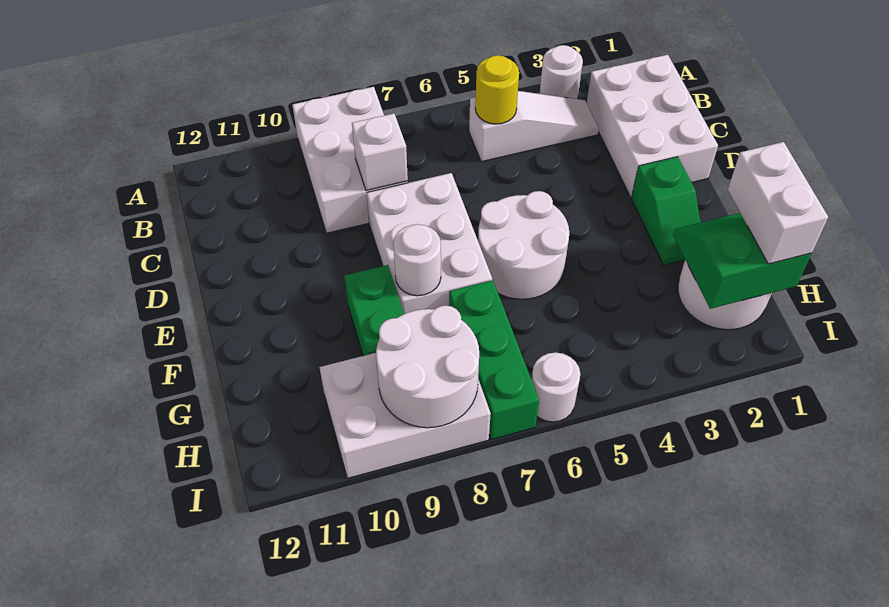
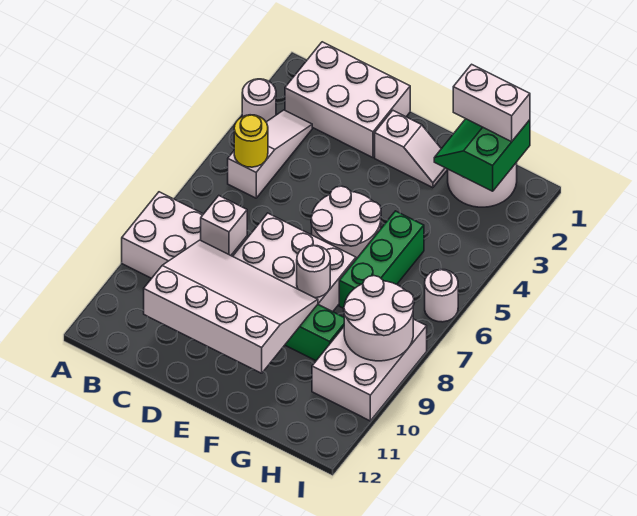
none -> white slope C9:F11 level 2 top 11
green slope E2:F2 level 1 top E -> white slope E2:F2 level 1 top E
green brick G7:I7 level 1 -> green brick G5:G7 level 1

